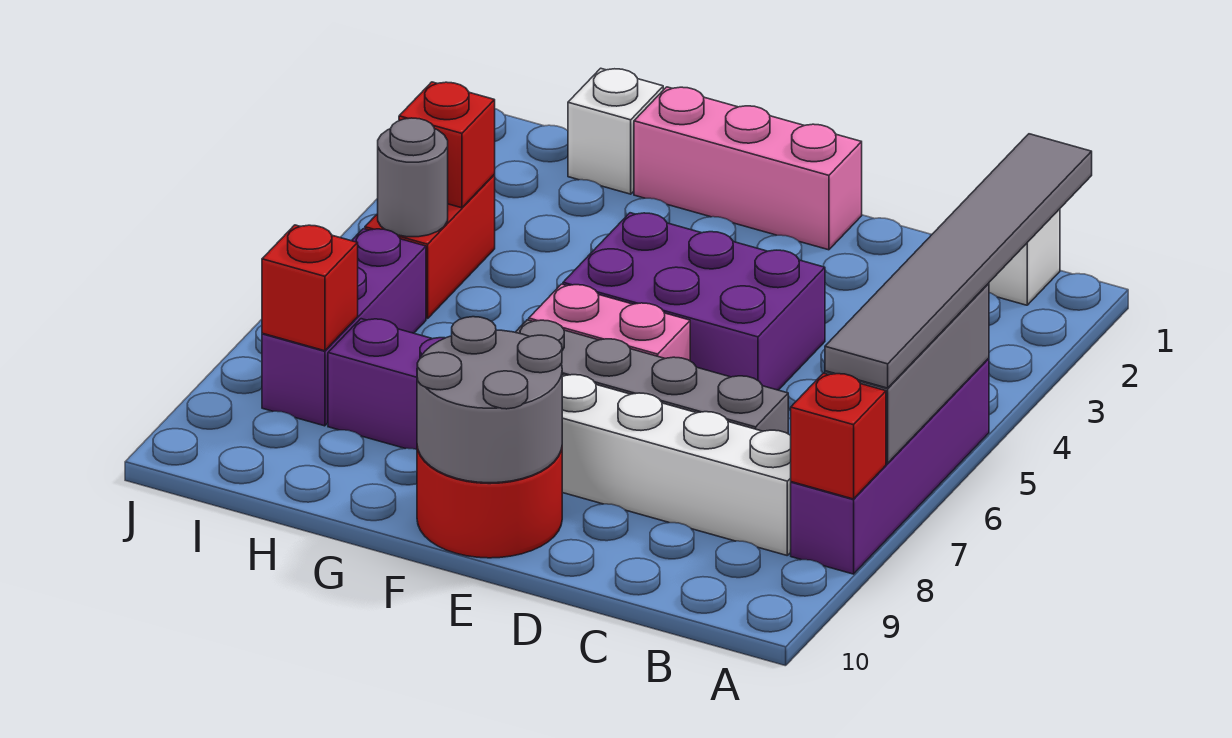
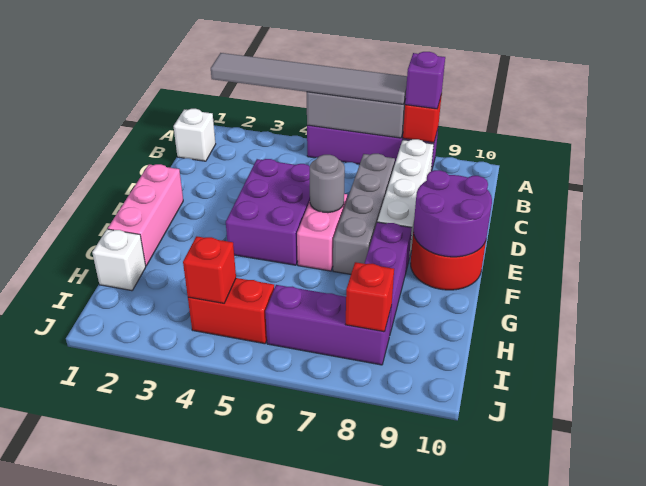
none -> purple brick A8 level 3
grey round brick E9:F10 level 2 -> purple round brick E9:F10 level 2
grey round brick I5 level 2 -> grey round brick E6 level 2

